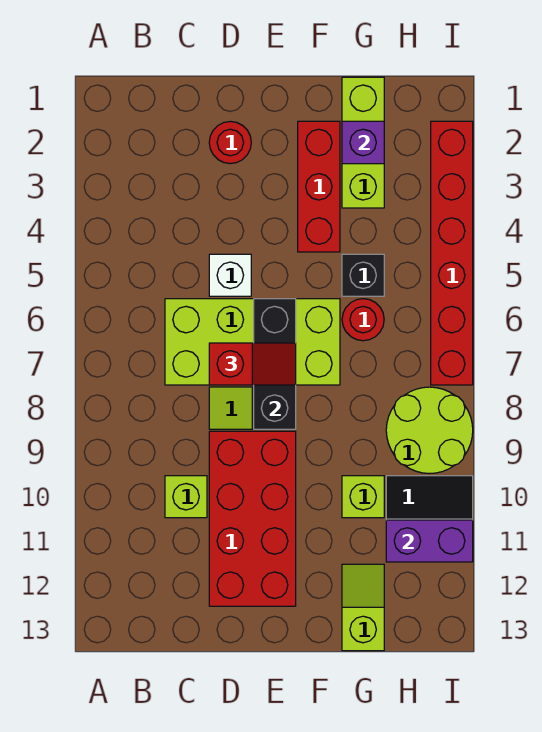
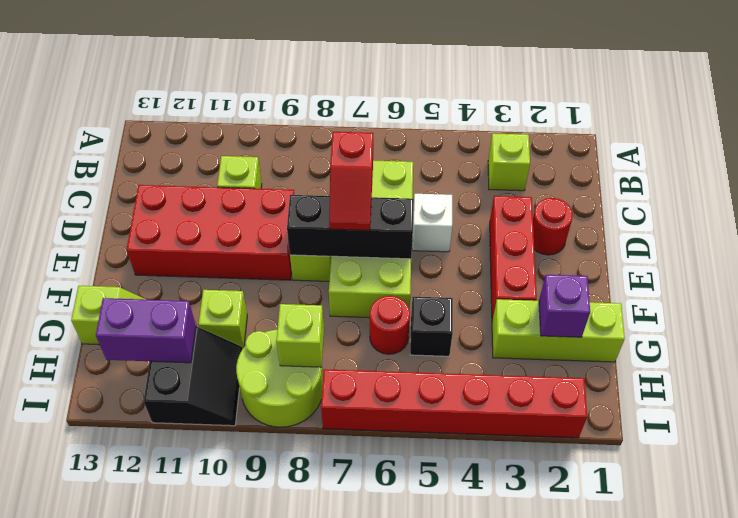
none -> lime brick B3 level 1
red brick F2:F4 level 1 -> red brick D3:F3 level 1
none -> lime brick H8 level 2
purple brick H11:I11 level 2 -> purple brick H11:H12 level 2

